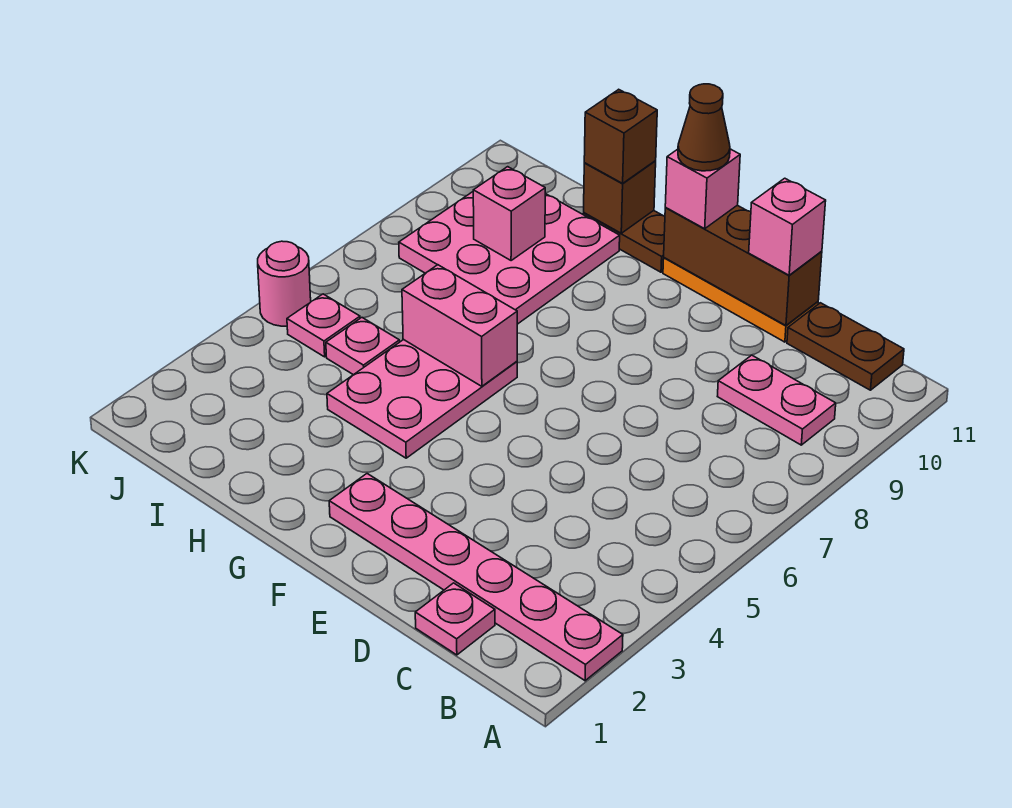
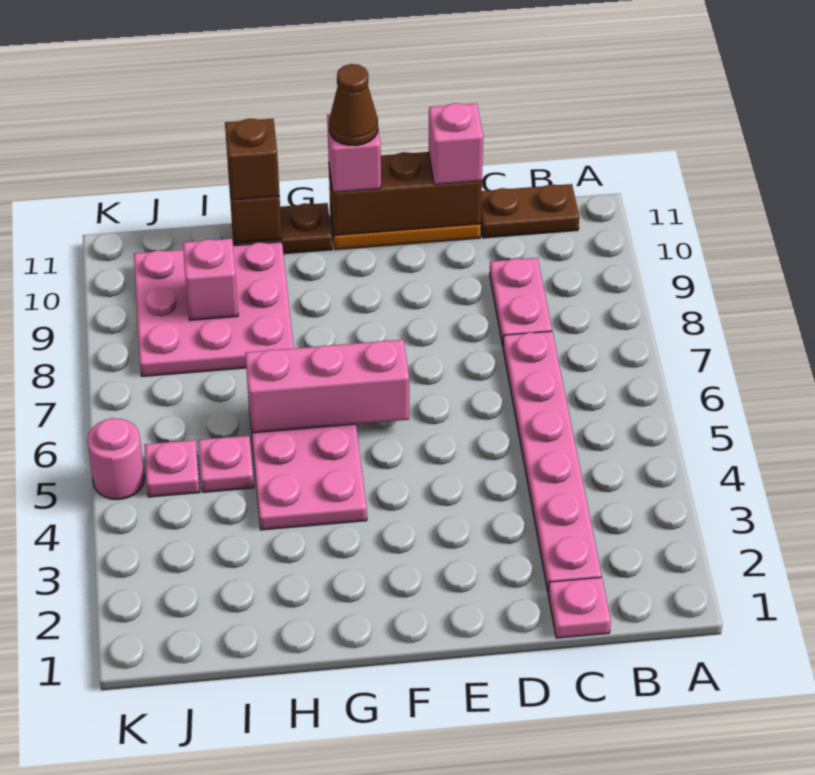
pink plate A2:F2 level 1 -> pink plate C2:C7 level 1
pink plate B9:C9 level 1 -> pink plate C8:C9 level 1
pink brick G6:H6 level 2 -> pink brick F6:H6 level 2

